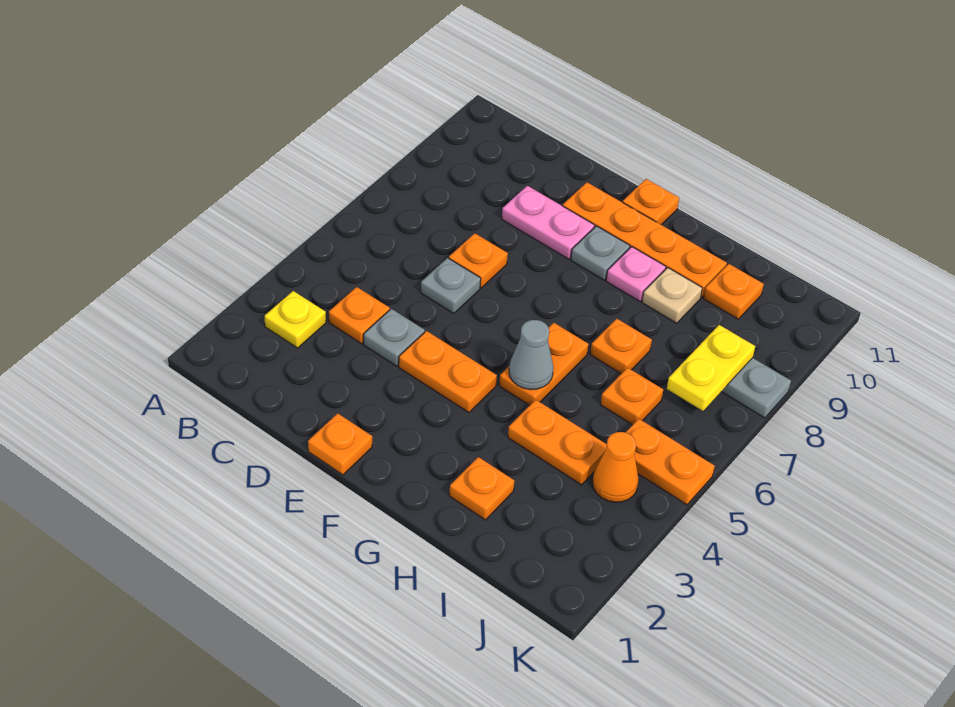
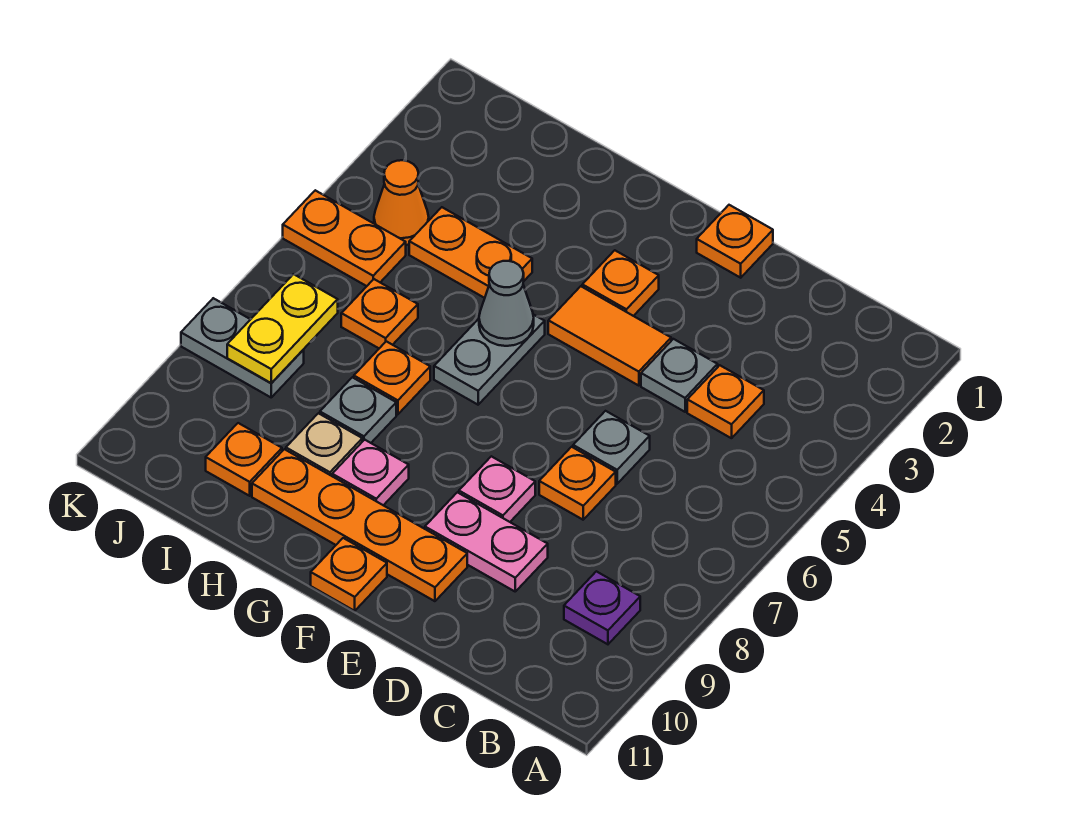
yellow plate B3 level 1 -> none
none -> purple plate B9 level 1
orange plate E4:F4 level 1 -> orange tile E4:F4 level 1
none -> pink plate E8 level 1
grey plate F9 level 1 -> grey plate H8 level 1
orange plate G5:G6 level 1 -> grey plate G5:G6 level 1
orange plate H2 level 1 -> orange plate F3 level 1

